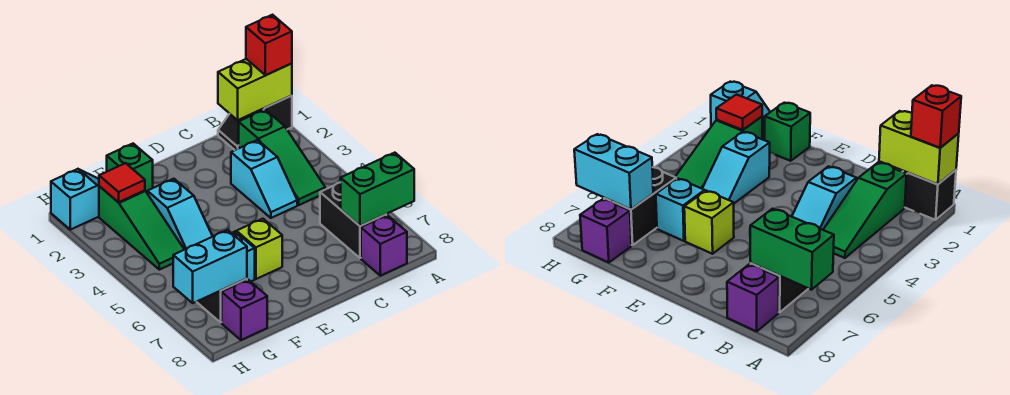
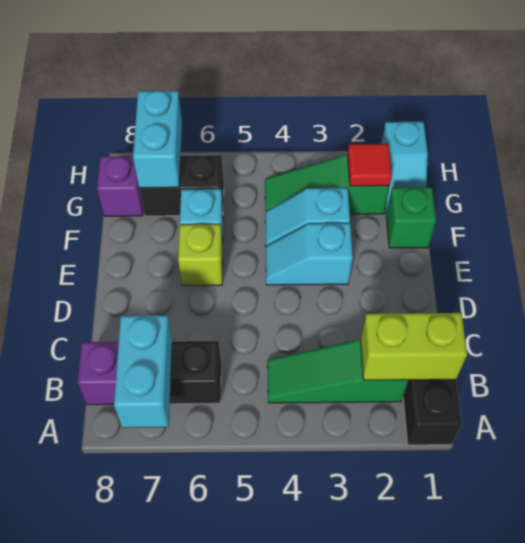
lime brick A1:B1 level 2 -> lime brick B1:B2 level 2
red brick A1 level 3 -> none
green brick A7:B7 level 2 -> cyan brick A7:B7 level 2
cyan slope C3:C4 level 1 top 3 -> cyan slope E3:E4 level 1 top 3

